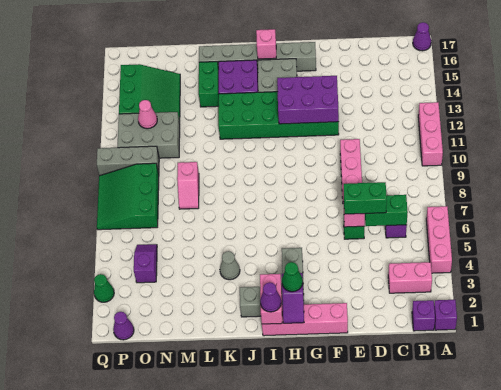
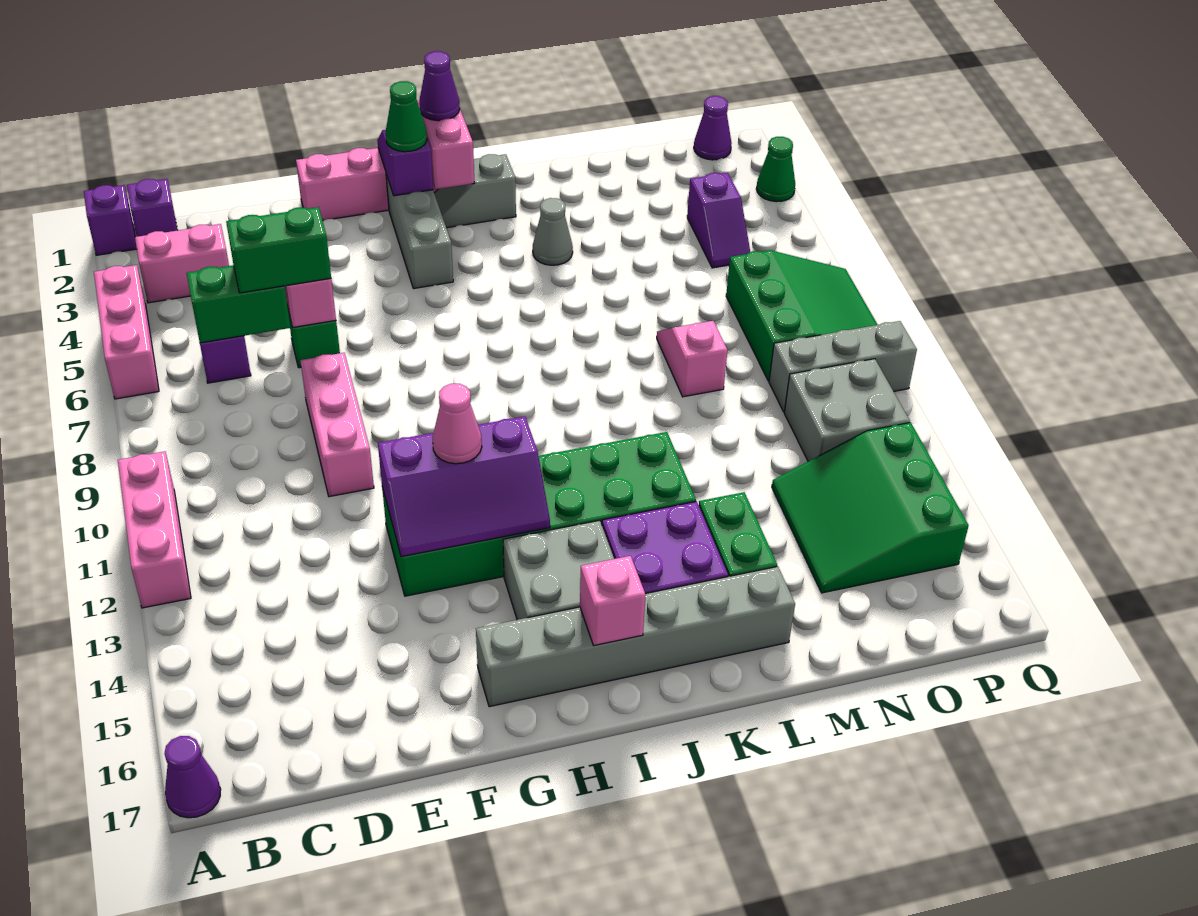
purple brick F12:H13 level 2 -> purple slope F12:H13 level 2 top 12
grey brick N11:P12 level 1 -> grey brick O11:P12 level 1
pink cone O12 level 2 -> pink cone G12 level 3

